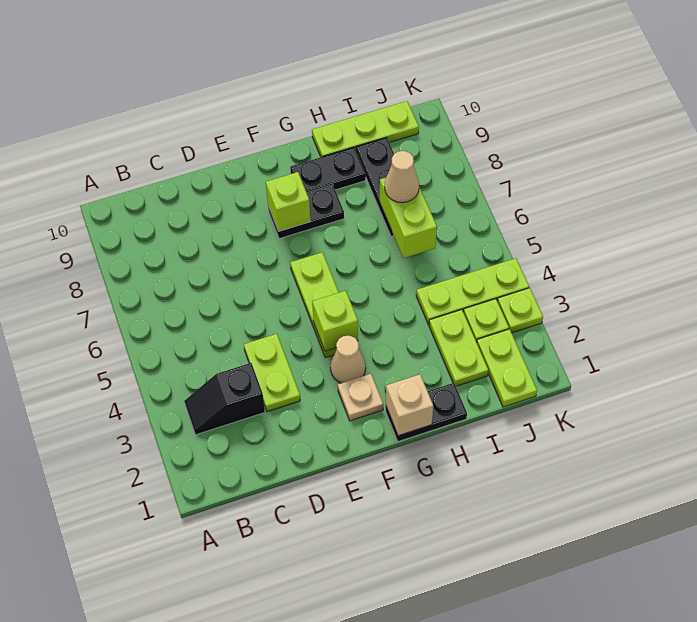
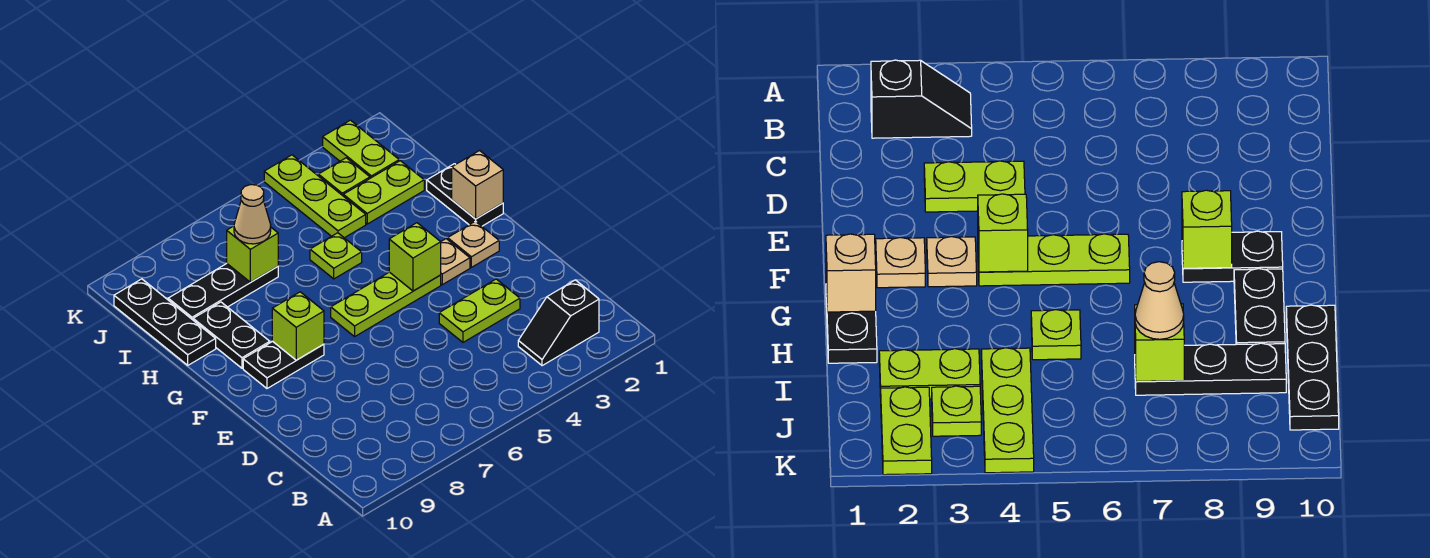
black slope B3:C3 level 1 top C -> black slope B2:B3 level 1 top 2
tan cone F3 level 1 -> tan plate F3 level 1
black plate F8:G8 level 1 -> black plate F8:F9 level 1
lime plate H10:J10 level 1 -> black plate H10:J10 level 1
lime brick I6:I7 level 2 -> lime brick I7 level 2
lime plate J1:J2 level 1 -> lime plate J2:K2 level 1
lime plate K3 level 1 -> lime plate H5 level 1

